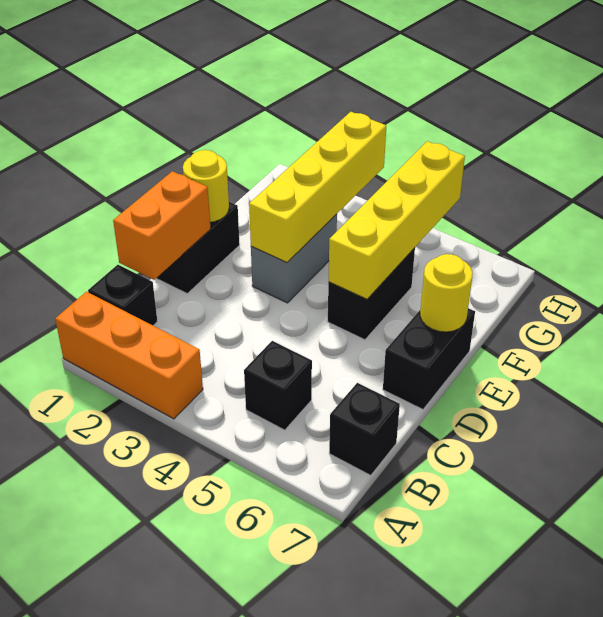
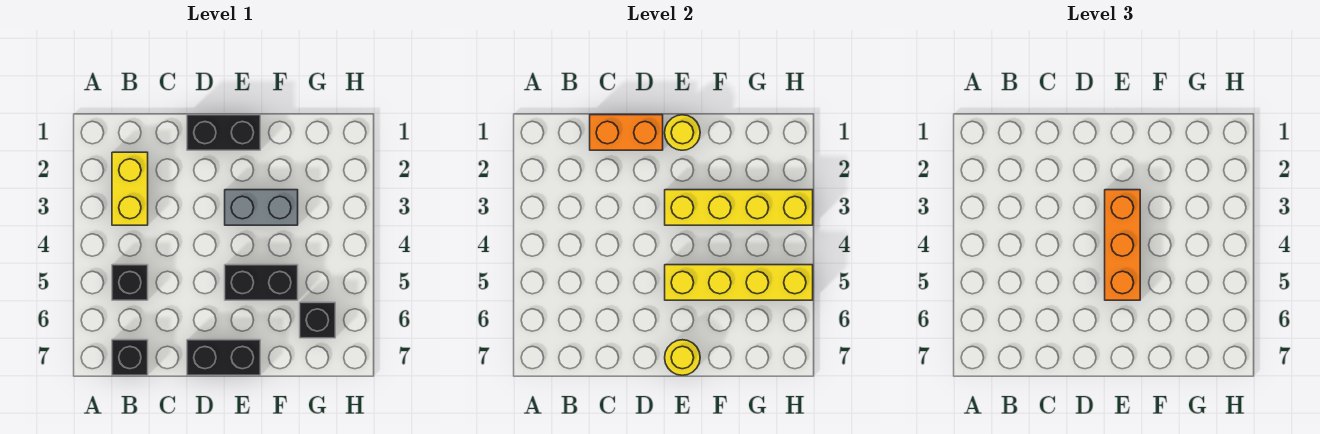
orange brick A1:A3 level 1 -> orange brick E3:E5 level 3
black brick B1 level 1 -> black brick G6 level 1
none -> yellow brick B2:B3 level 1

